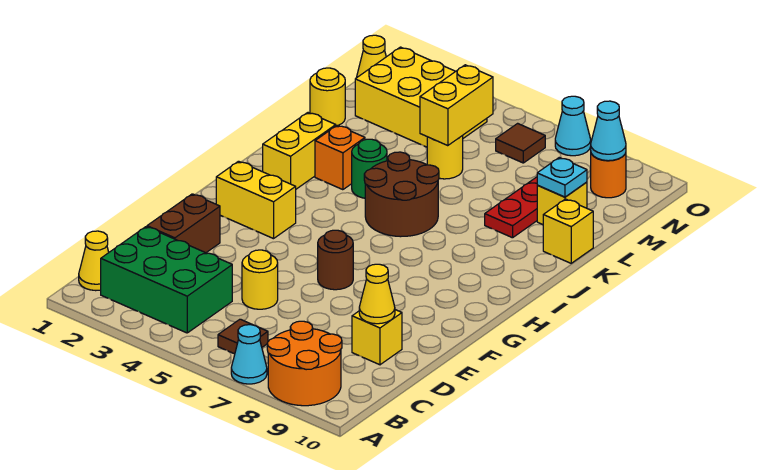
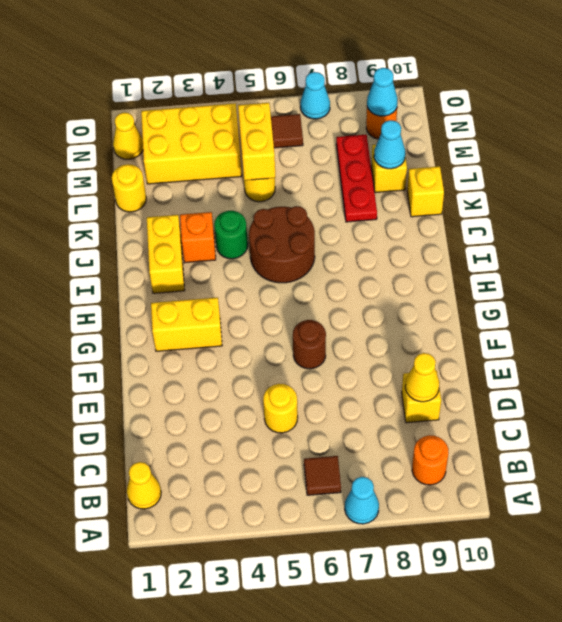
orange round brick A8:B9 level 1 -> orange round brick B9 level 1
green brick B2:C4 level 1 -> none
brown brick D2:E2 level 1 -> none
cyan plate L9 level 2 -> cyan cone L9 level 2

